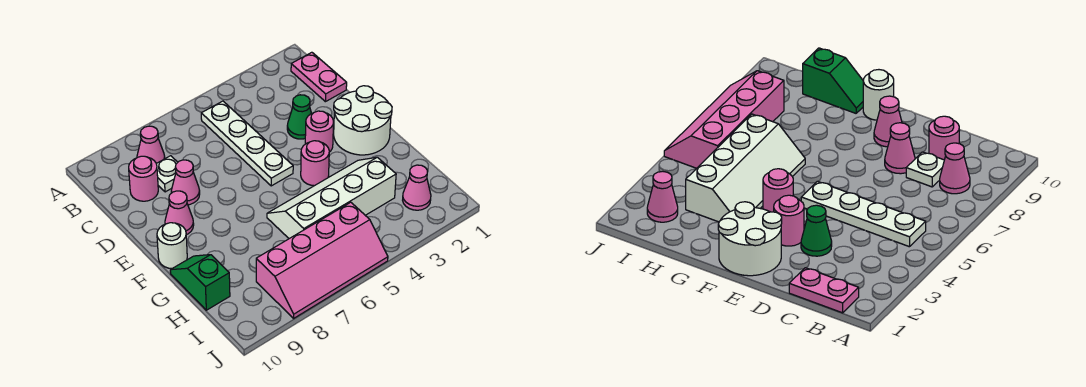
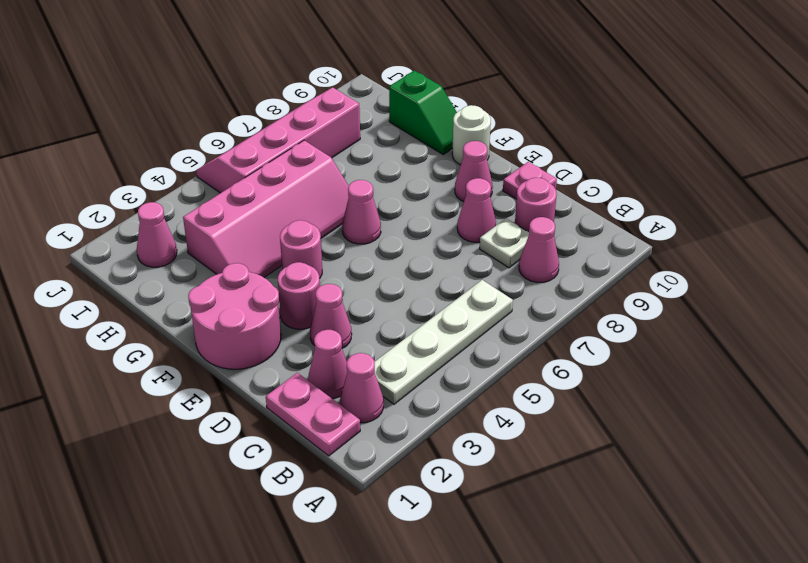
none -> pink cone B2 level 1
white plate B5:E5 level 1 -> white plate B3:B6 level 1
none -> pink cone C2 level 1
green cone D3 level 1 -> pink cone D3 level 1
none -> pink plate D10 level 1
white round brick E1:F2 level 1 -> pink round brick E1:F2 level 1
none -> pink cone F6 level 1
white slope G3:H6 level 1 top H -> pink slope G3:H6 level 1 top H

